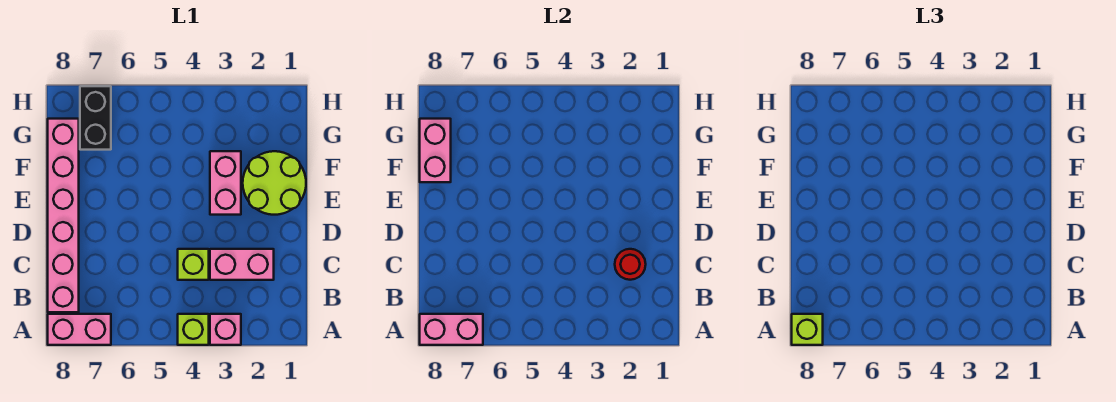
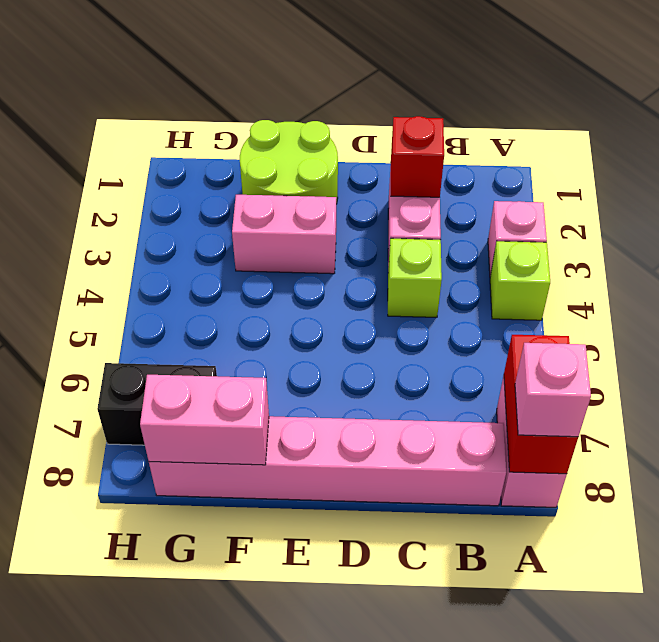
pink brick A7:A8 level 2 -> red brick A7:A8 level 2
lime brick A8 level 3 -> pink brick A8 level 3
red round brick C2 level 2 -> red brick C2 level 2

